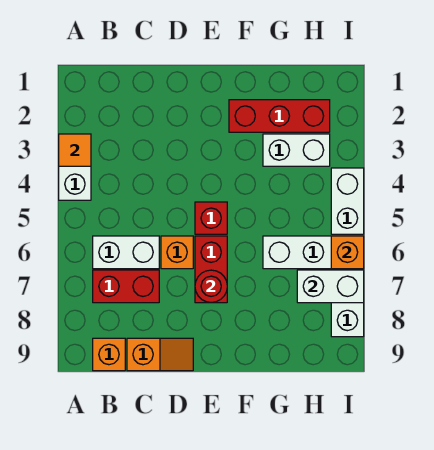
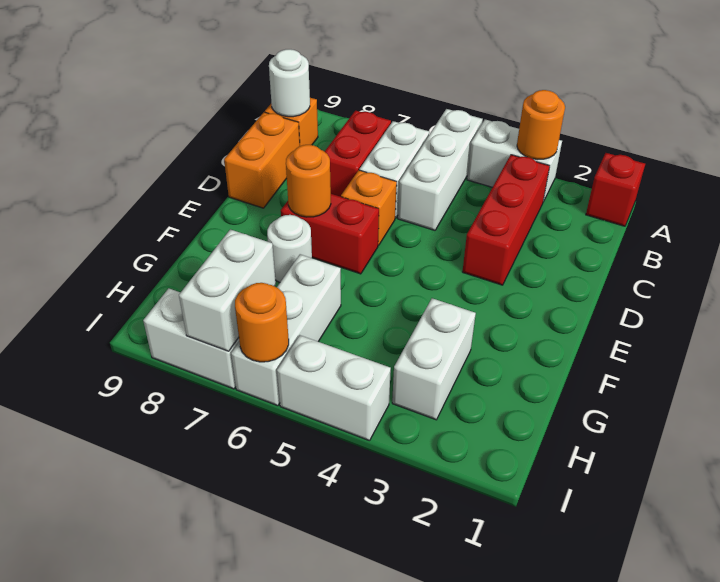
orange tile A3 level 2 -> orange round brick A3 level 2
none -> white brick A5:C5 level 1
none -> white round brick B9 level 2
orange slope C9:D9 level 1 top C -> orange brick C9:D9 level 1
red brick E5 level 1 -> red brick A1 level 1
red round brick E7 level 2 -> orange round brick E7 level 2
red brick F2:H2 level 1 -> red brick B3:D3 level 1
none -> white round brick F7 level 1
orange brick I6 level 2 -> orange round brick I6 level 2

